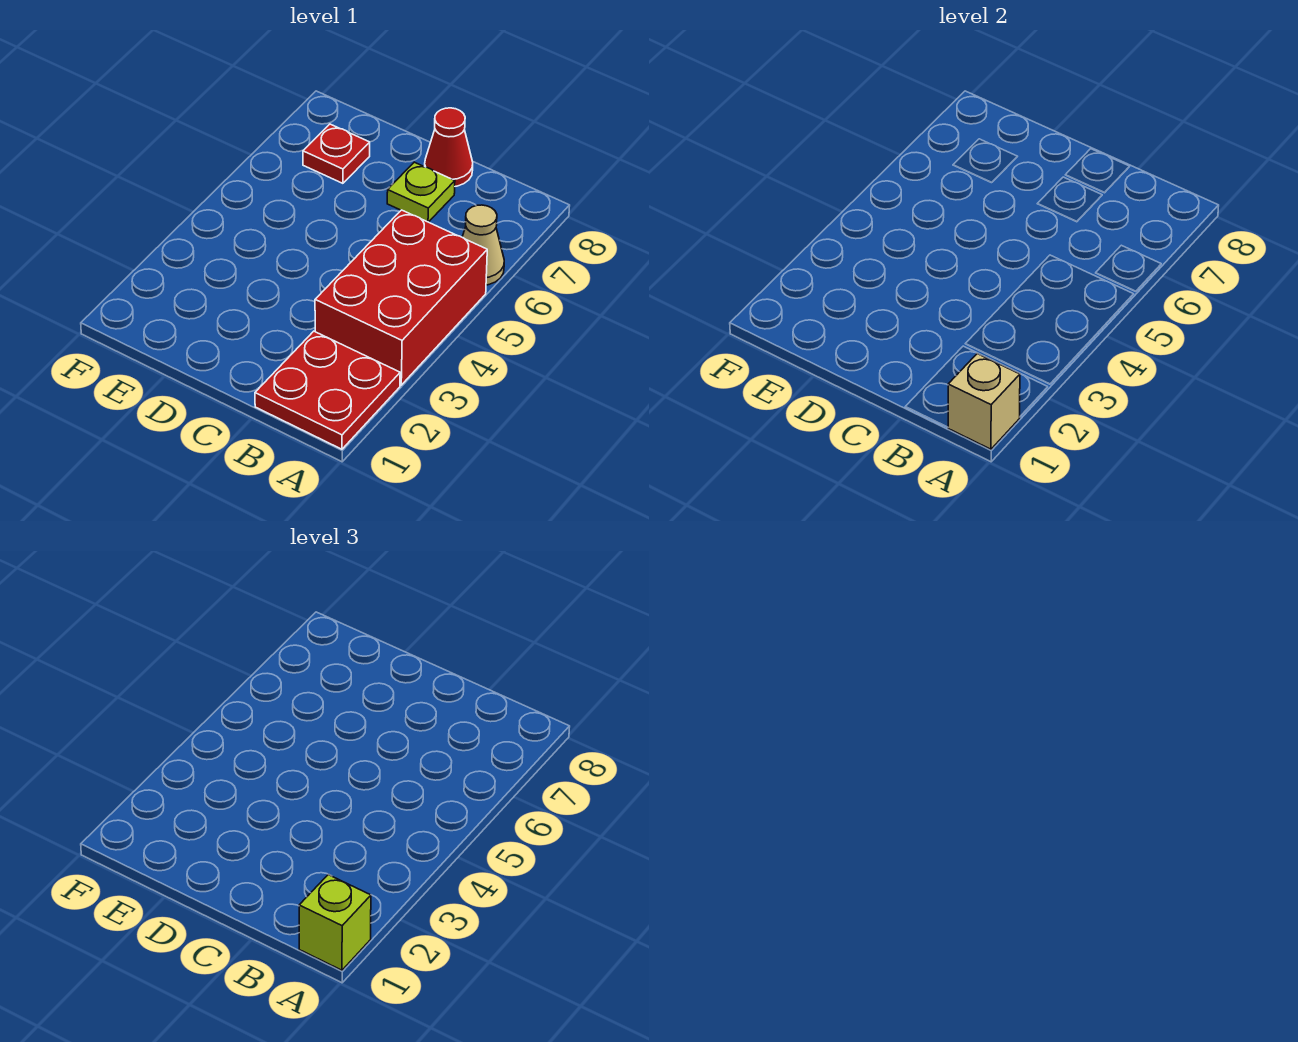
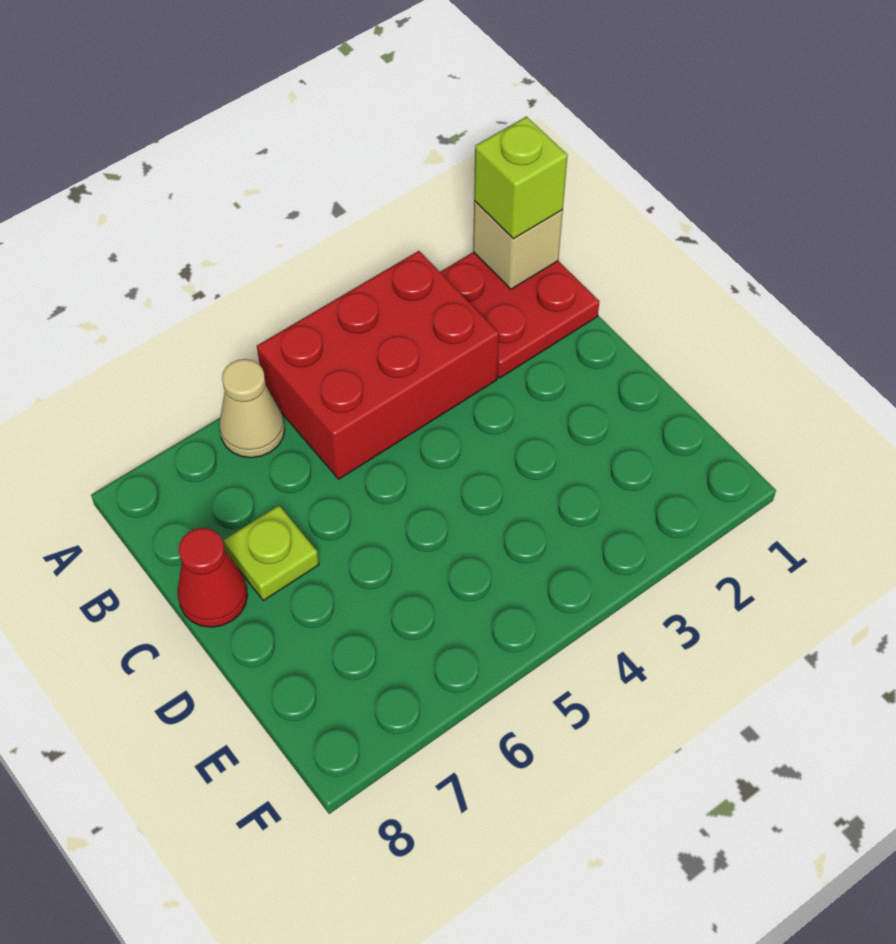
red plate E7 level 1 -> none

